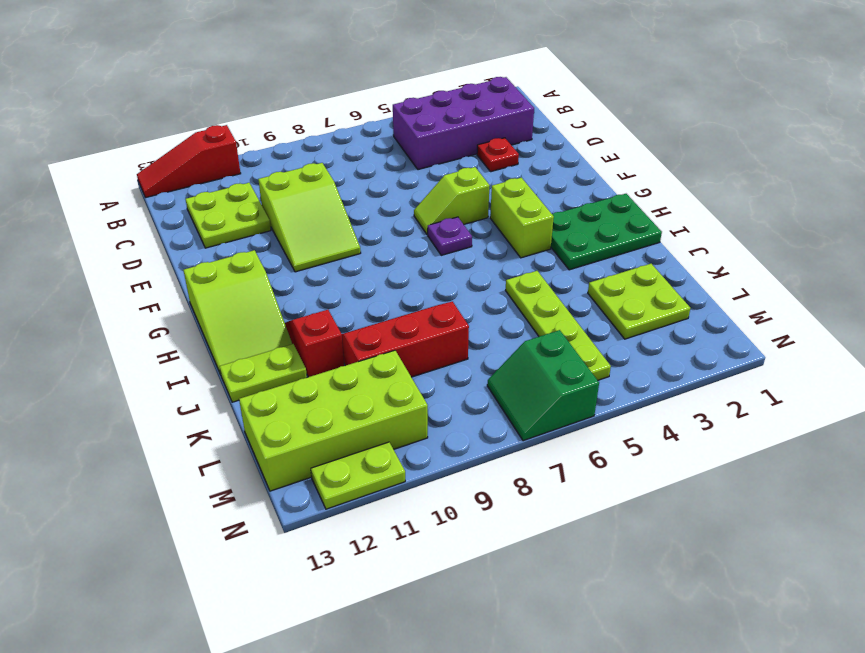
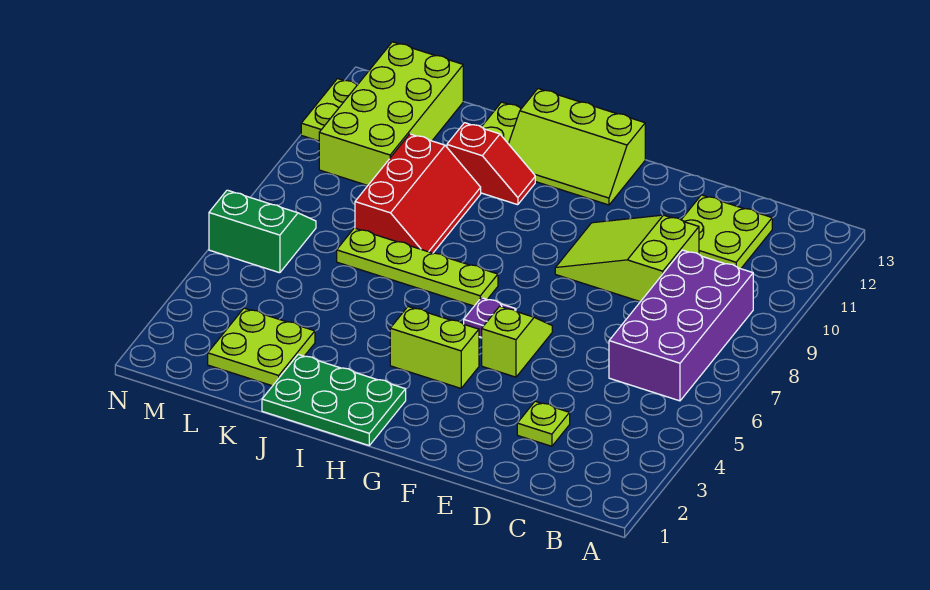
red slope A11:A13 level 1 top 11 -> none
purple brick B2:C5 level 1 -> purple brick B6:C9 level 1
red plate D3 level 1 -> lime plate D3 level 1
lime slope G12:I13 level 1 top G -> lime slope G12:I13 level 1 top 13
green plate H1:I3 level 1 -> green plate H1:J2 level 1
lime plate J5:M5 level 1 -> lime plate H7:K7 level 1

